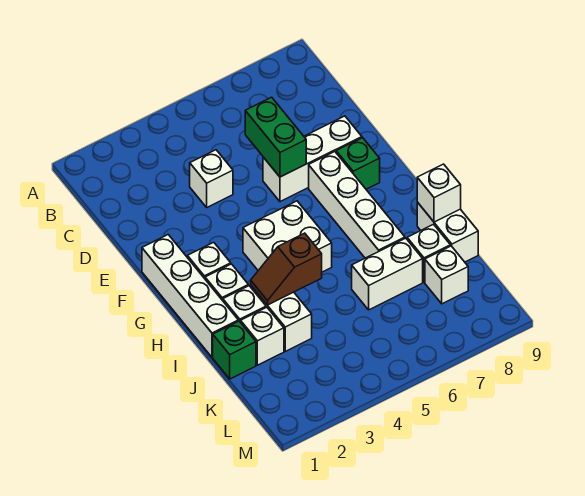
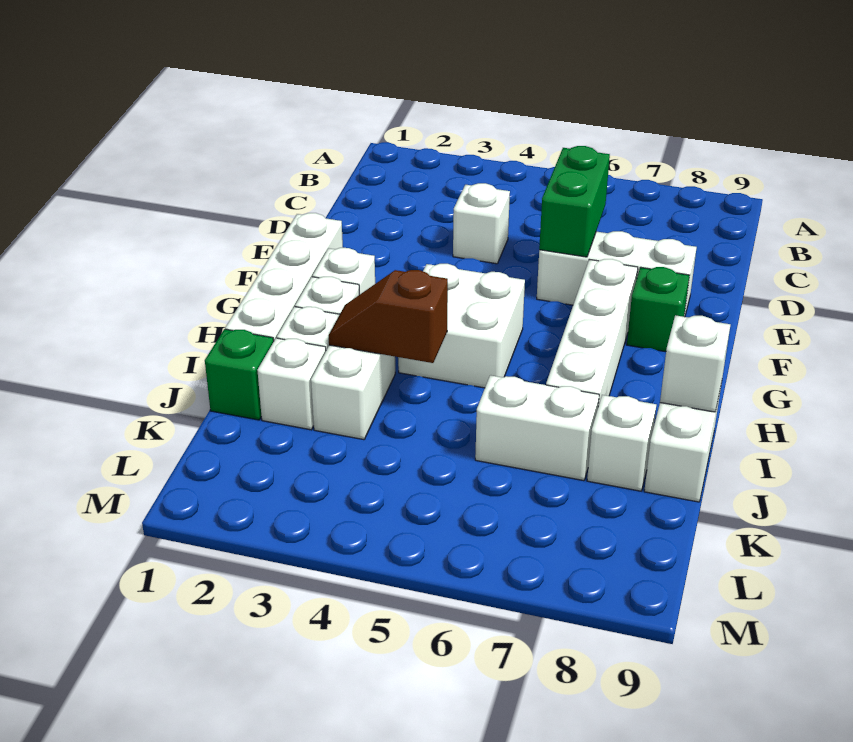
white brick K8 level 1 -> none

